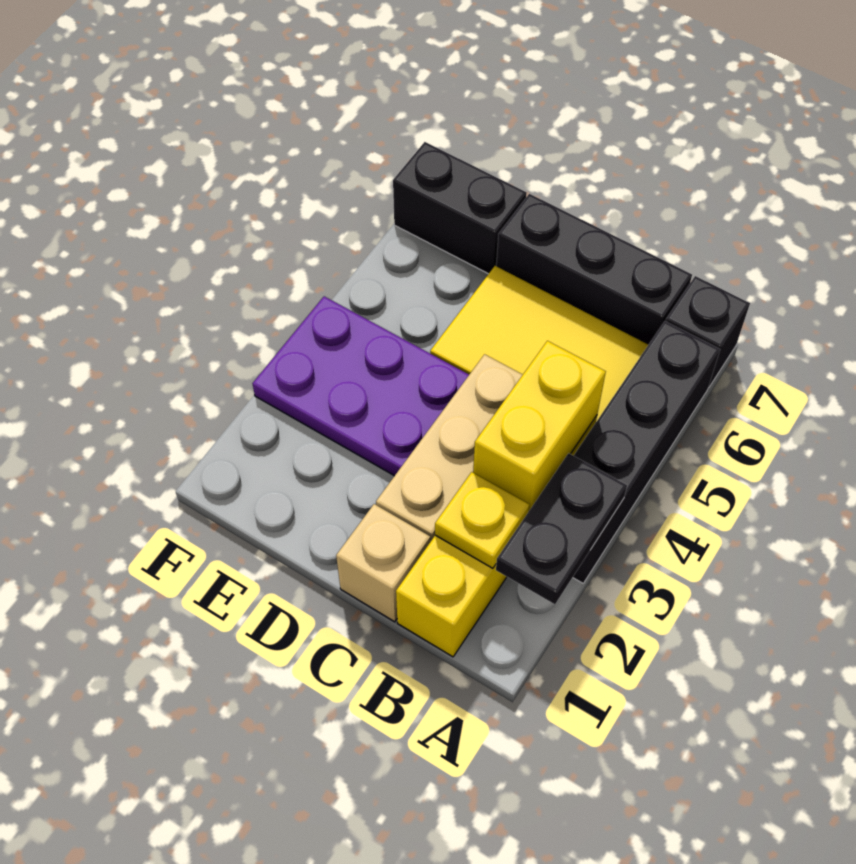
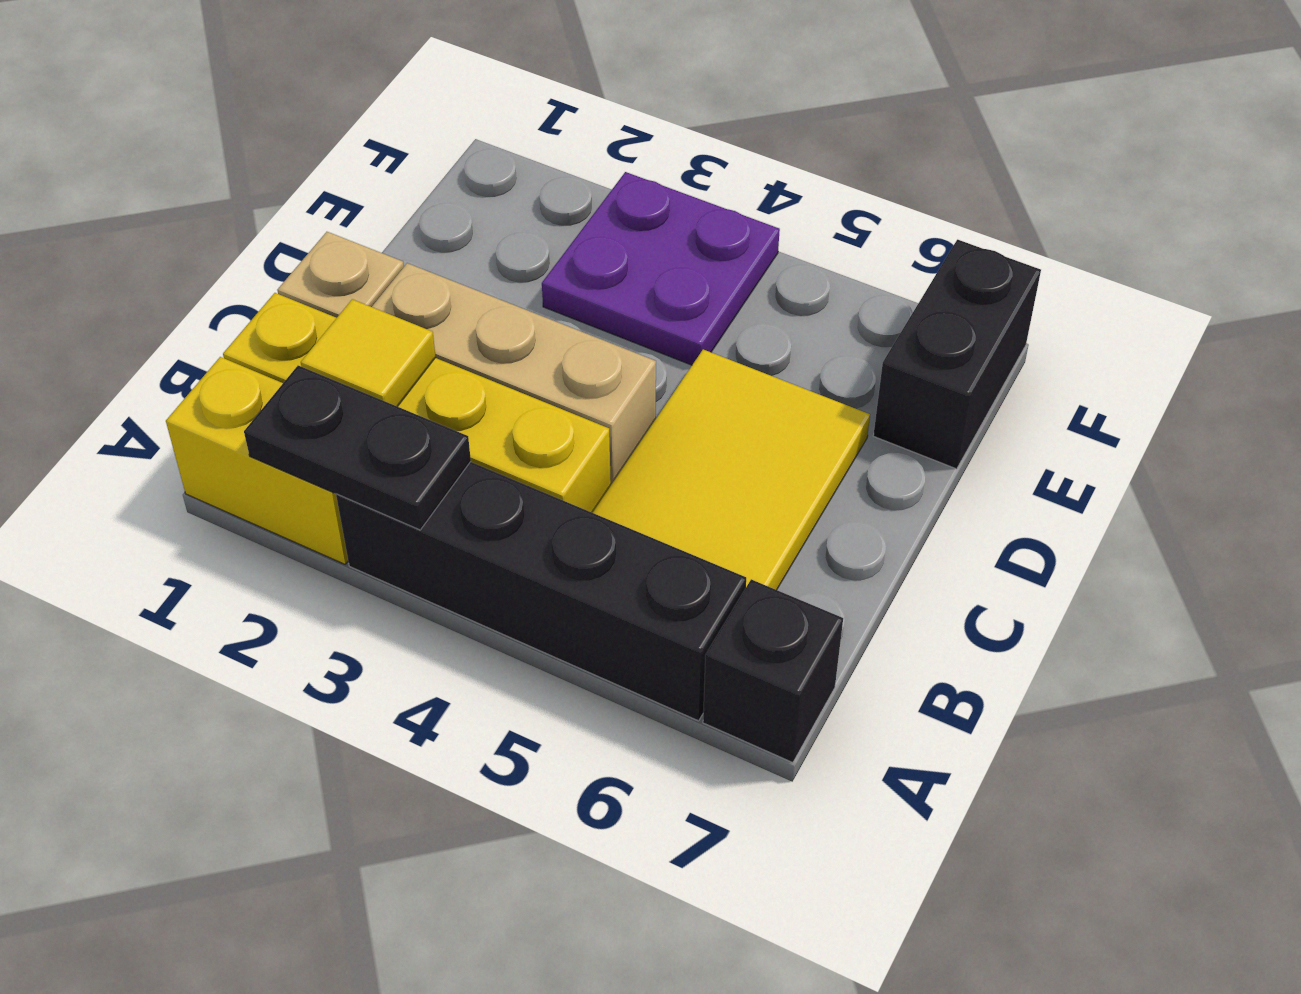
yellow plate B2 level 2 -> yellow tile B2 level 2
yellow brick B3:B4 level 2 -> yellow brick A1:A2 level 1
black brick B7:D7 level 1 -> none
purple plate D3:F4 level 1 -> purple plate E3:F4 level 1

